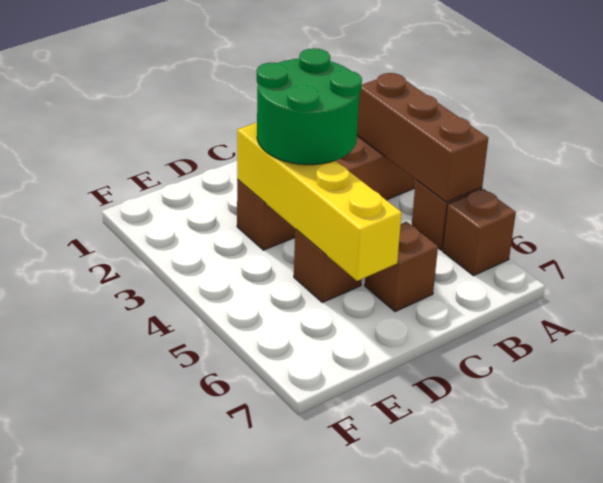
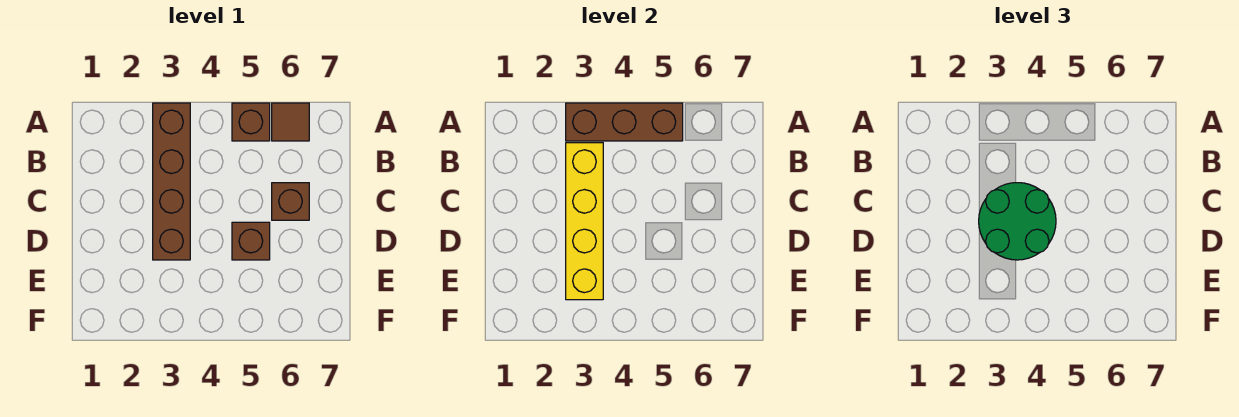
brown brick A6 level 1 -> brown tile A6 level 1
yellow brick D3:D6 level 2 -> yellow brick B3:E3 level 2

